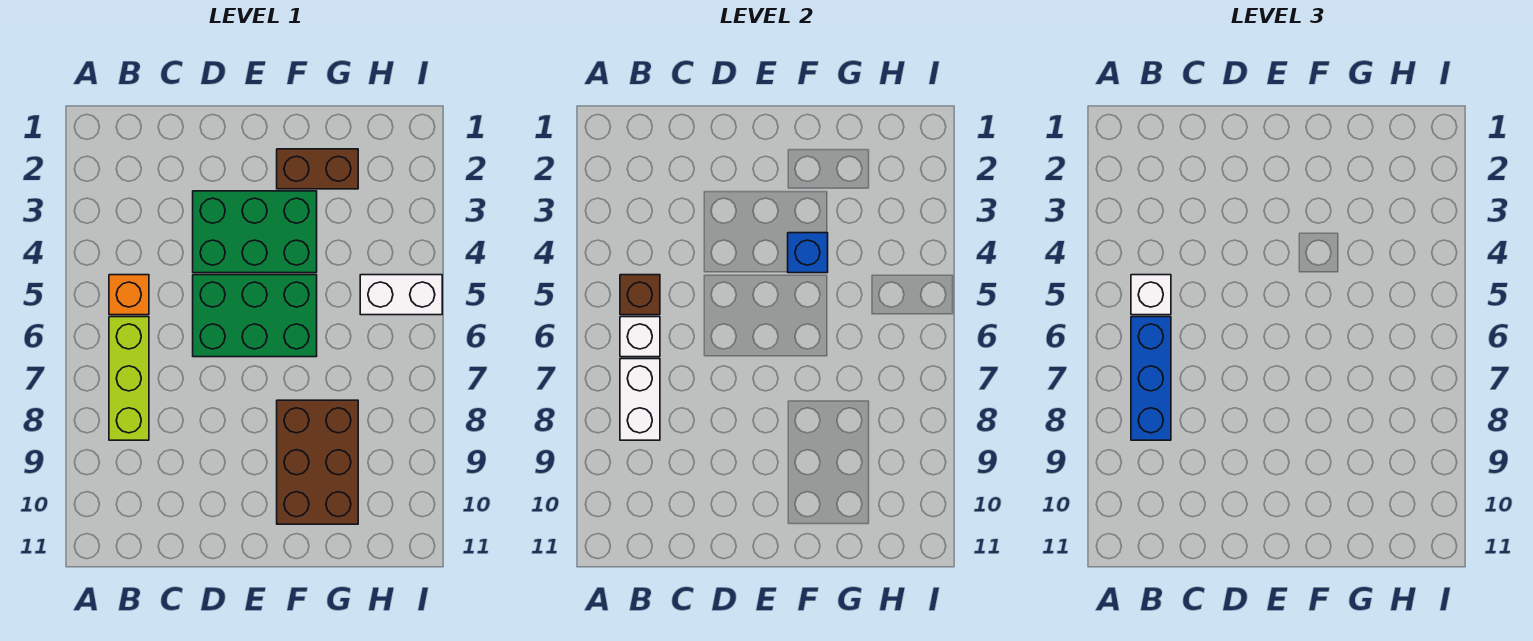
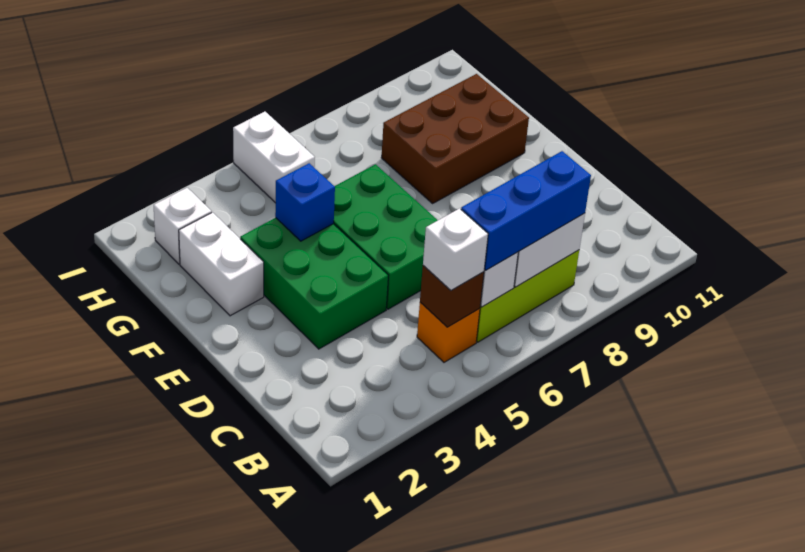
brown brick F2:G2 level 1 -> white brick F2:G2 level 1
none -> white brick H2 level 1

